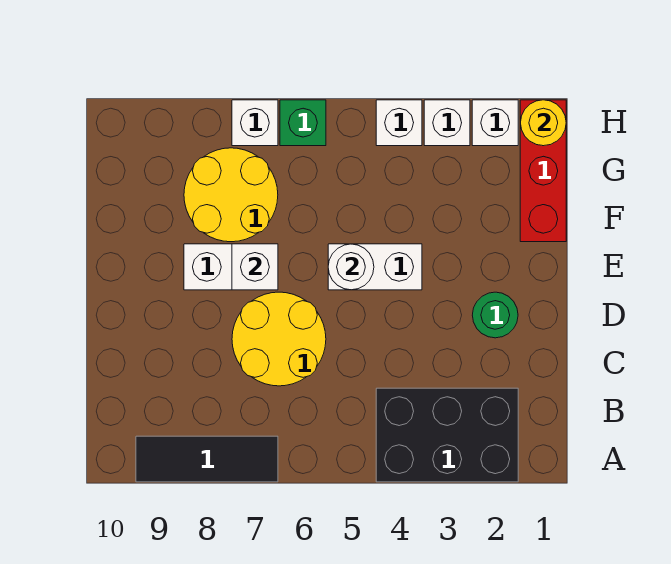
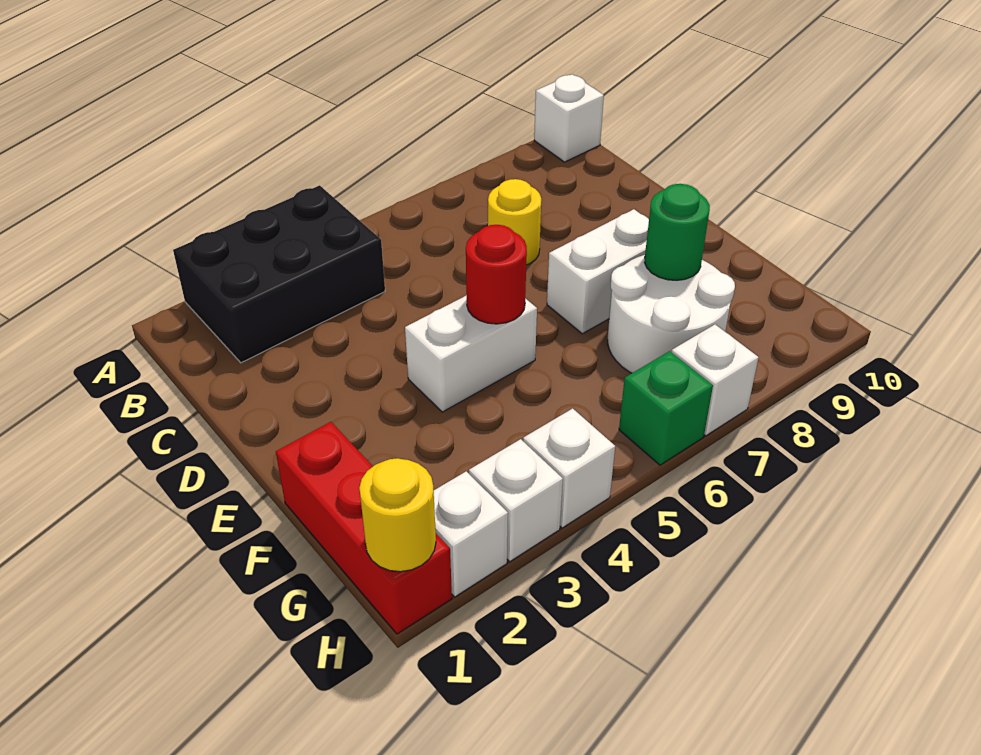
black tile A7:A9 level 1 -> none
yellow round brick C6:D7 level 1 -> yellow round brick C7 level 1
green round brick D2 level 1 -> green round brick F8 level 2
white round brick E5 level 2 -> red round brick E5 level 2
white brick E7 level 2 -> white brick A10 level 1
yellow round brick F7:G8 level 1 -> white round brick F7:G8 level 1

